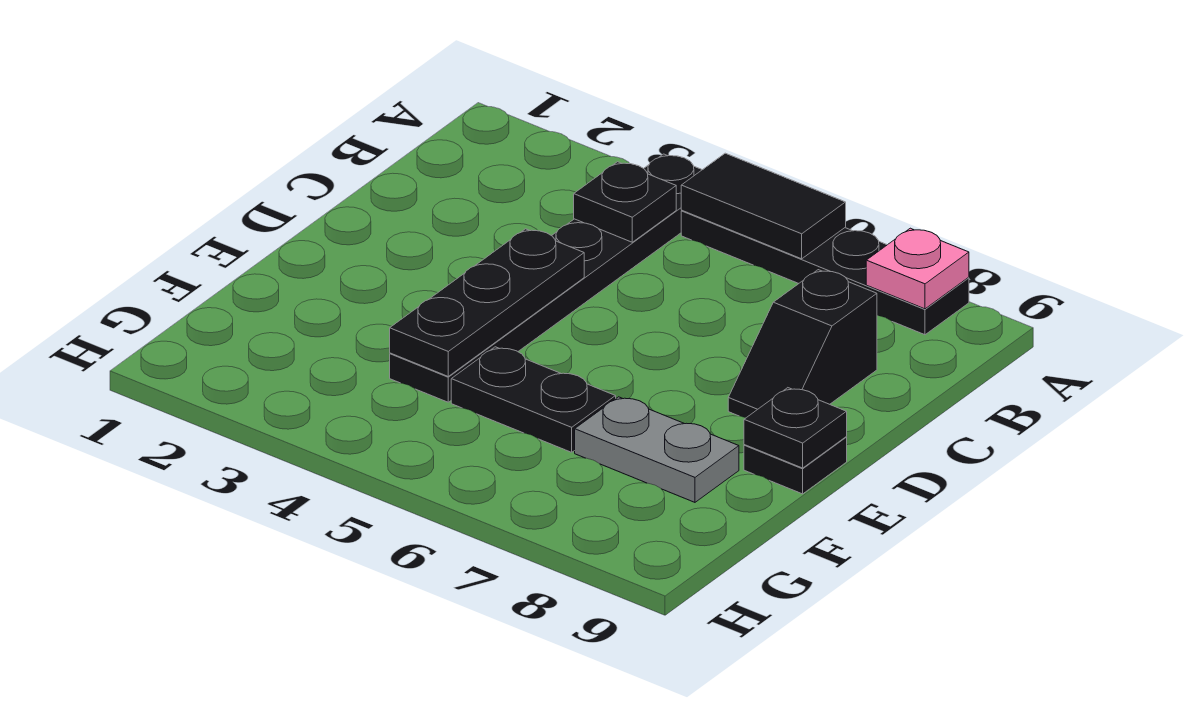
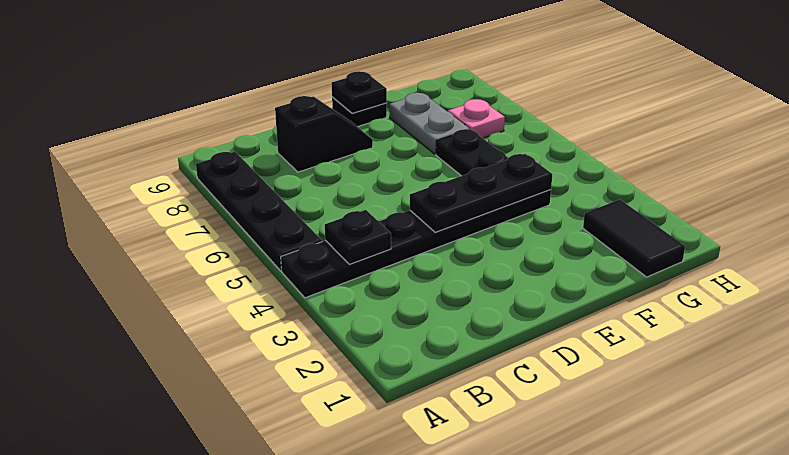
black tile A5:A6 level 2 -> black tile G1:G2 level 1
pink plate A8 level 2 -> pink plate G7 level 1

